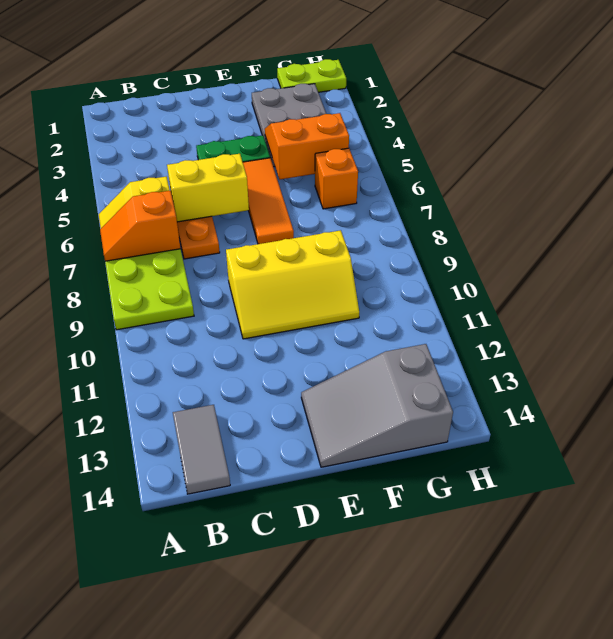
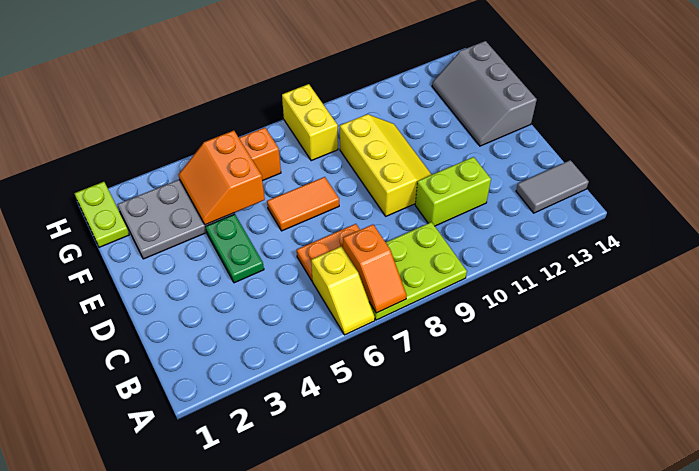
yellow brick C6:D6 level 2 -> yellow brick G8:H8 level 1
none -> lime brick C10:C11 level 1
orange tile E5:E7 level 1 -> orange tile E6:E7 level 1
grey slope E13:G14 level 1 top G -> grey slope E13:G14 level 1 top 14

